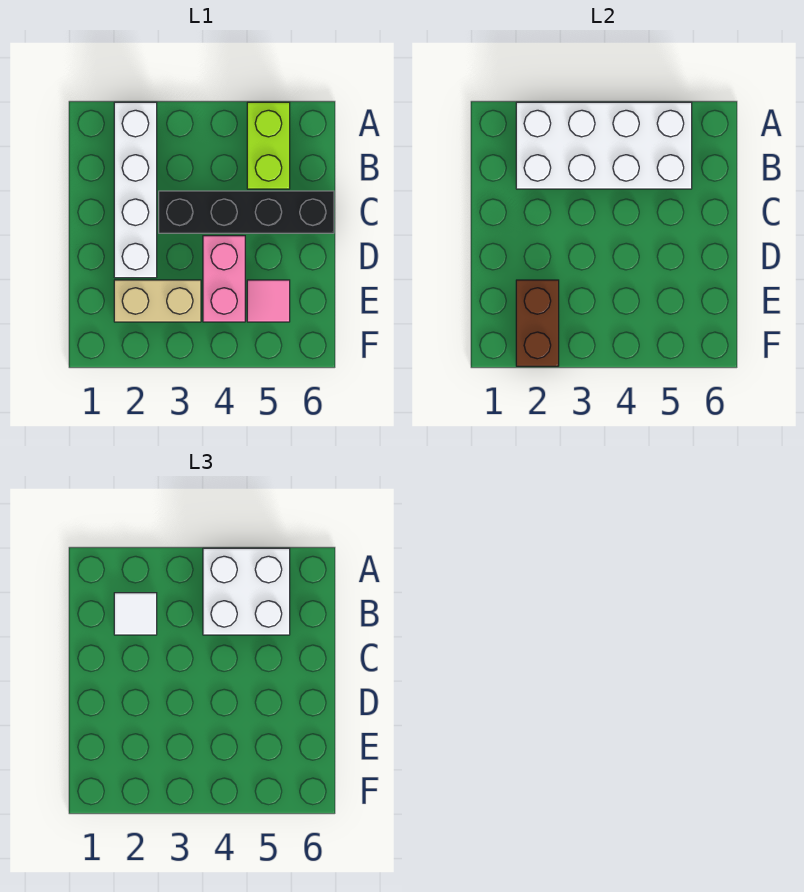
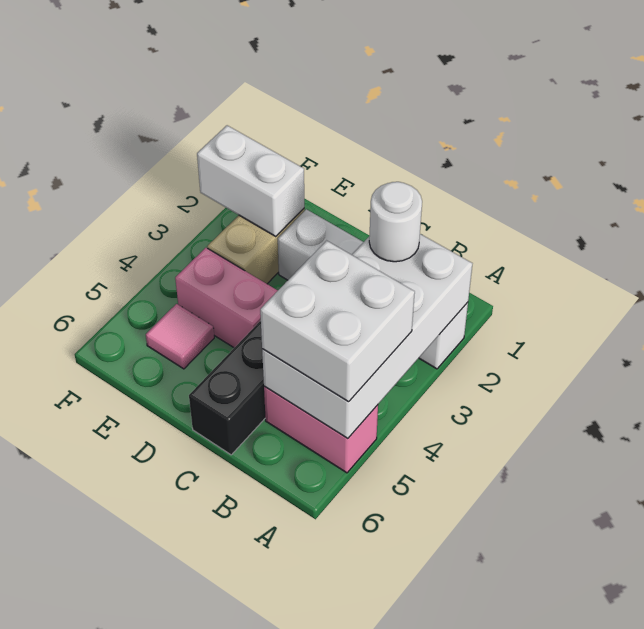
lime brick A5:B5 level 1 -> pink brick A5:B5 level 1
white tile B2 level 3 -> white round brick B2 level 3
brown brick E2:F2 level 2 -> white brick E2:F2 level 2

